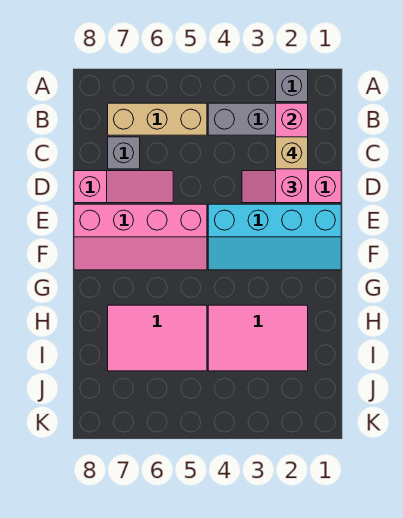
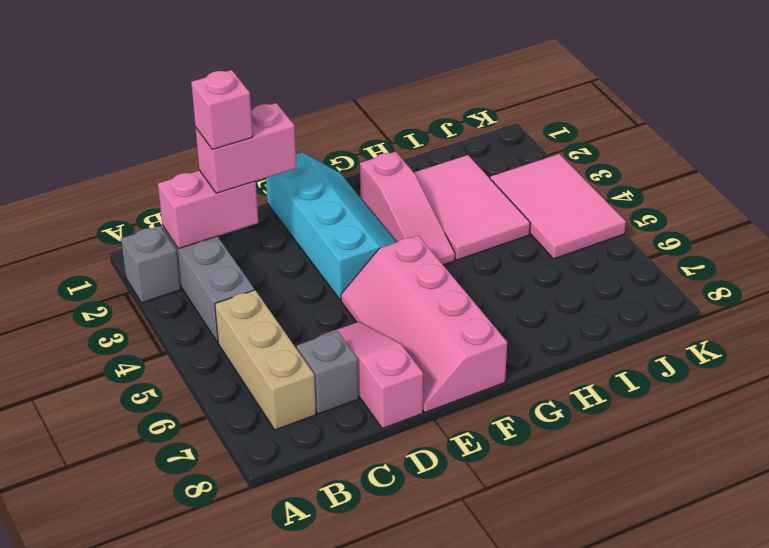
tan brick C2 level 4 -> pink brick C2 level 4
pink slope D1:D3 level 1 top 1 -> pink slope G2:G4 level 1 top 2
pink slope E5:F8 level 1 top E -> pink slope E5:F8 level 1 top F
pink tile H5:I7 level 1 -> pink tile J3:K5 level 1

